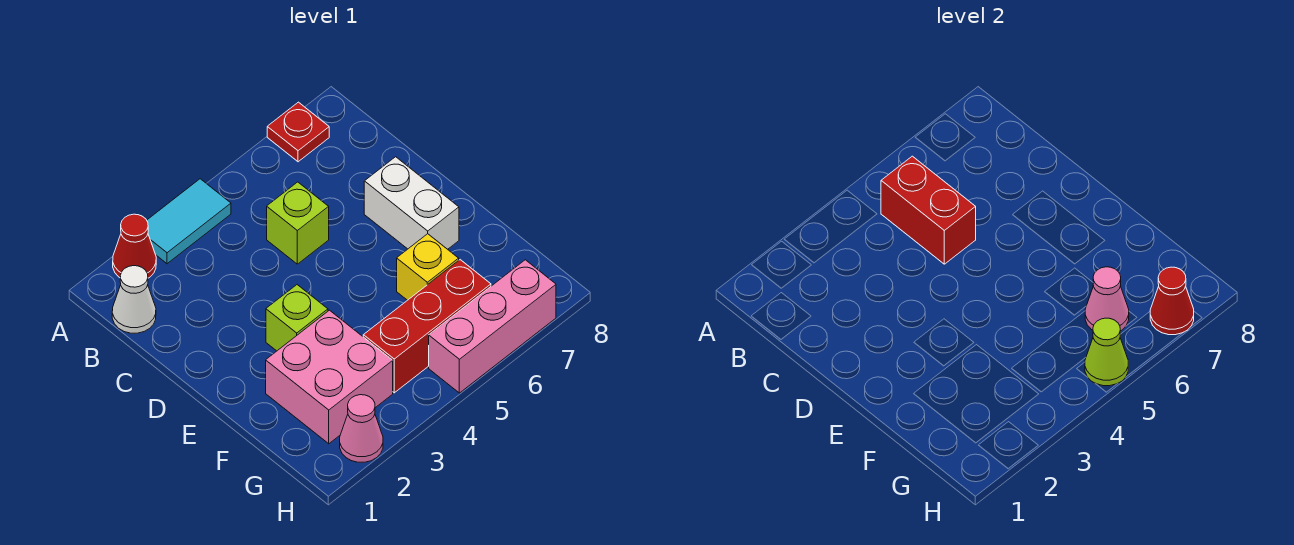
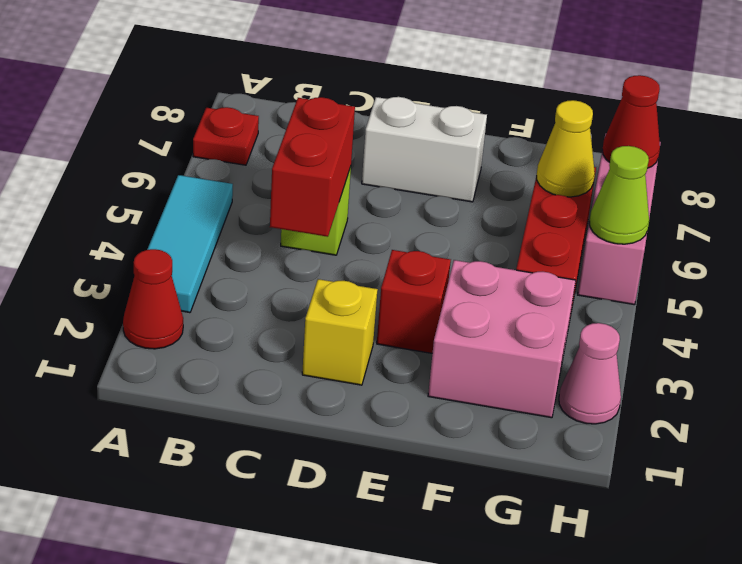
cyan tile A3:A4 level 1 -> cyan tile A3:A5 level 1
white cone B1 level 1 -> none
red brick B5:C5 level 2 -> red brick C4:C5 level 2
lime brick E3 level 1 -> red brick E3 level 1
yellow brick F6 level 1 -> yellow brick D2 level 1
pink cone G6 level 2 -> yellow cone G6 level 2

